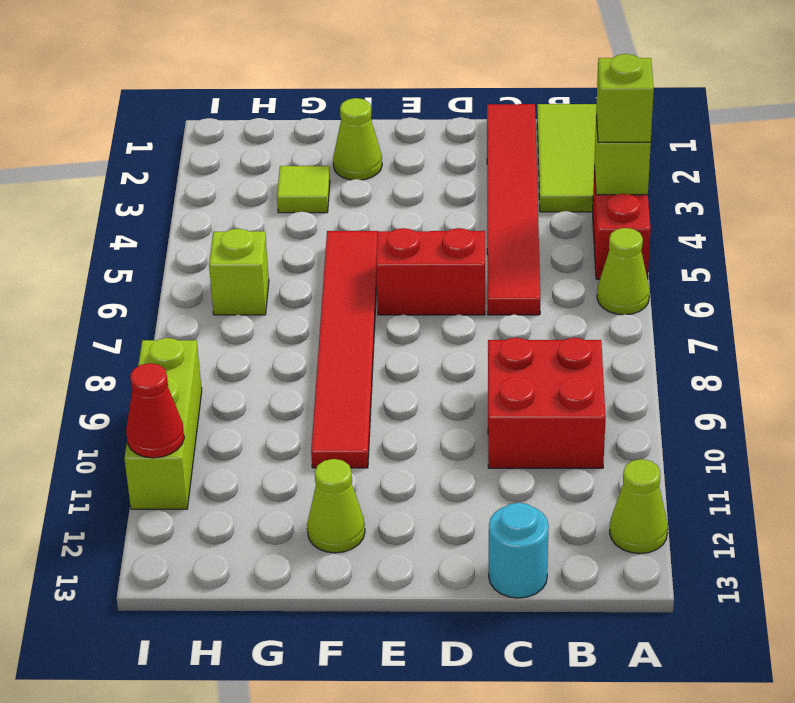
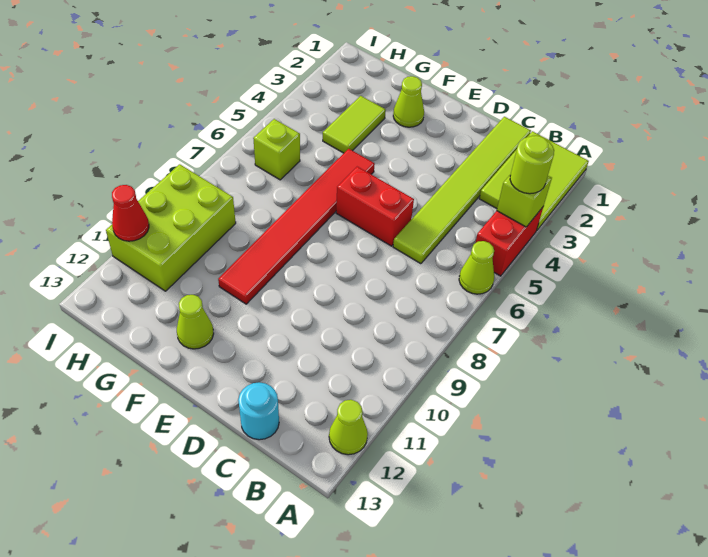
lime brick A4 level 3 -> lime round brick A4 level 3
red brick B9:C10 level 1 -> none
red tile C1:C6 level 1 -> lime tile C1:C6 level 1
lime tile G3 level 1 -> lime tile G3:G4 level 1
lime brick I9:I11 level 1 -> lime brick H9:I11 level 1

